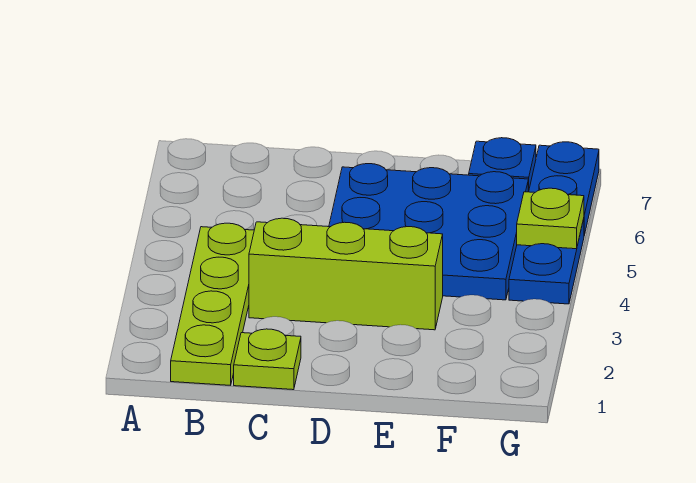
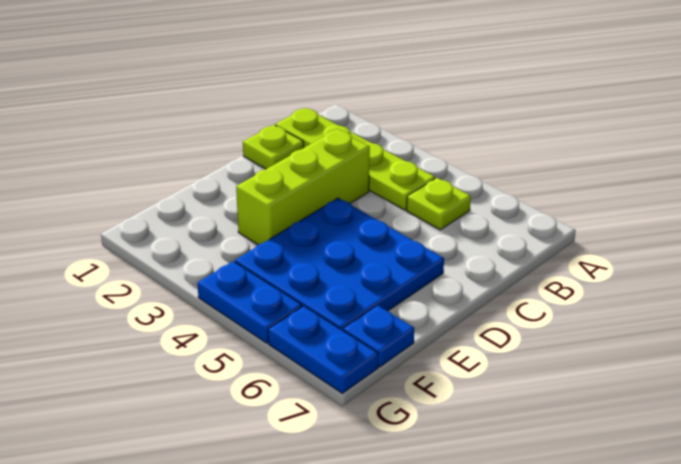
lime plate G5 level 2 -> lime plate B5 level 1

